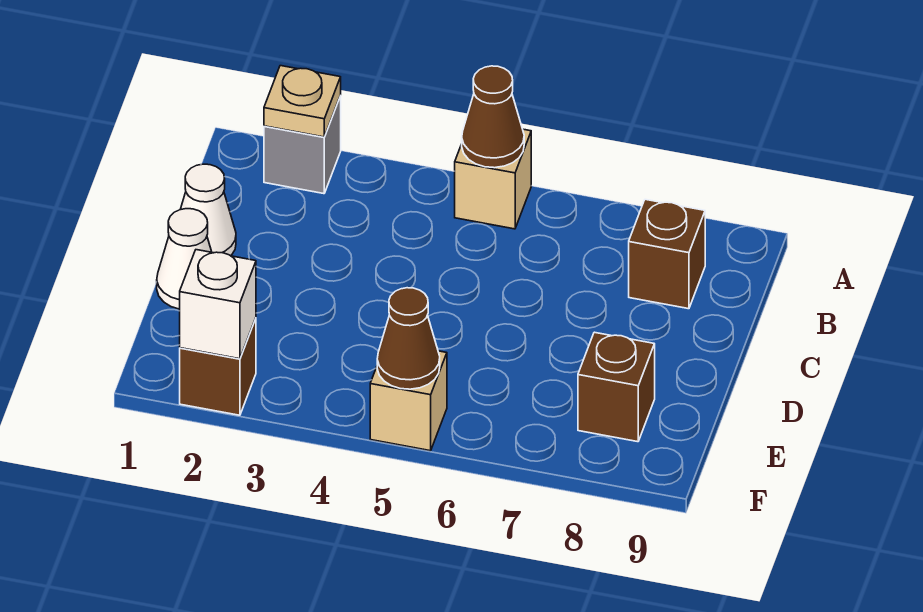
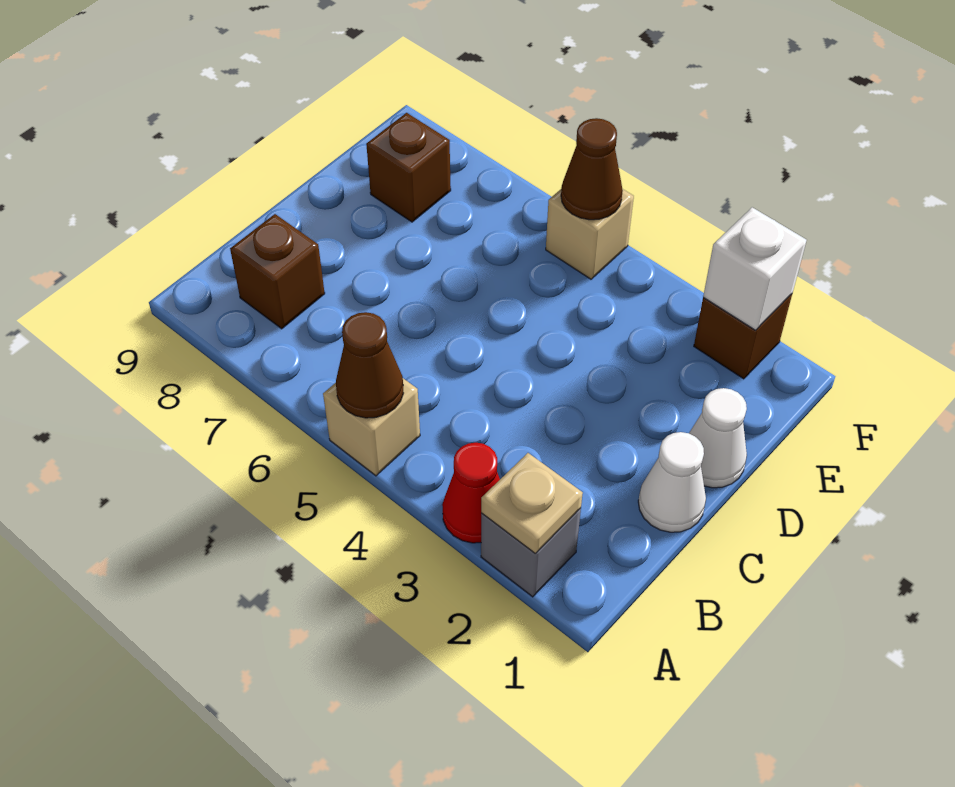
none -> red cone A3 level 1

